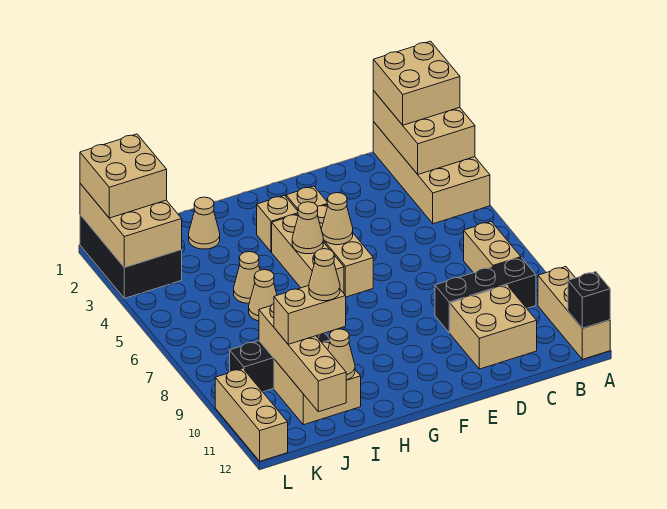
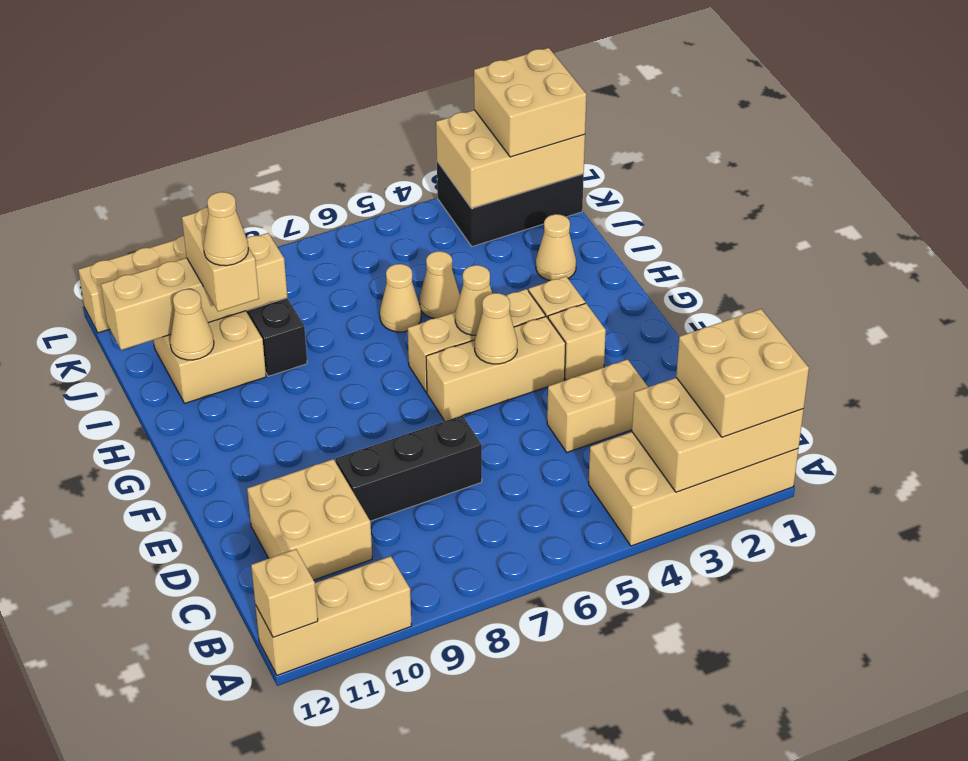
black brick A12 level 2 -> tan brick A12 level 2
tan brick B7:B8 level 1 -> tan brick D3:D4 level 1
black brick B9:D9 level 1 -> black brick D7:D9 level 1

